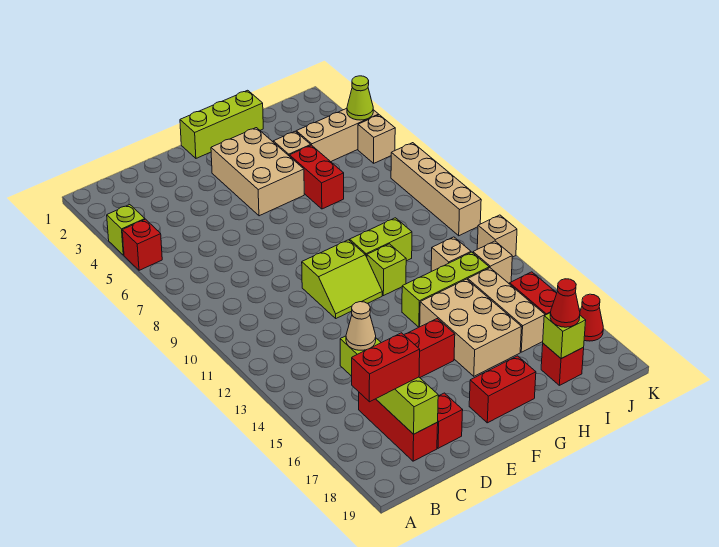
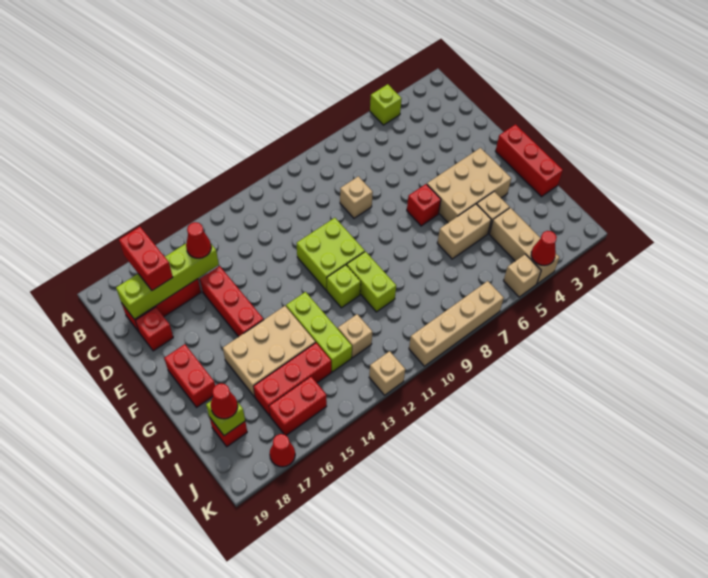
red brick A5 level 1 -> red brick F6 level 1
tan cone C15 level 3 -> red cone C15 level 3
lime slope E10:F11 level 1 top 10 -> lime brick E10:F11 level 1
lime brick F1:H1 level 1 -> red brick F1:H1 level 1
red brick H5:H6 level 1 -> tan brick H5:H6 level 1
tan brick I14:I16 level 1 -> red brick I14:I16 level 1
tan brick J13 level 1 -> tan brick D8 level 1
lime cone K4 level 2 -> red cone K4 level 2

